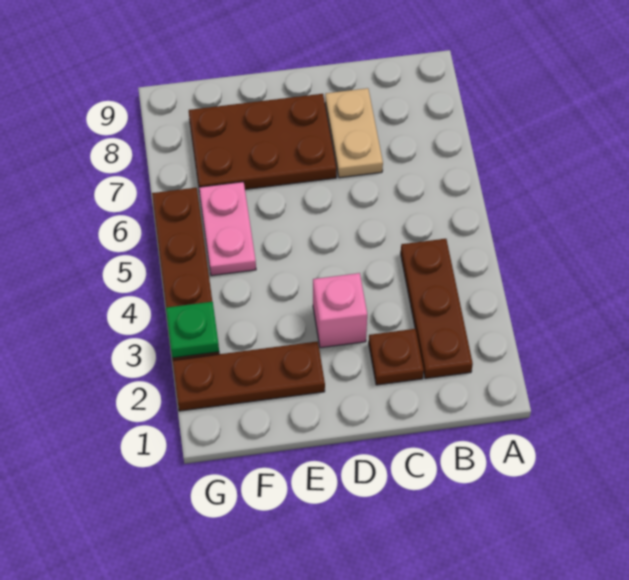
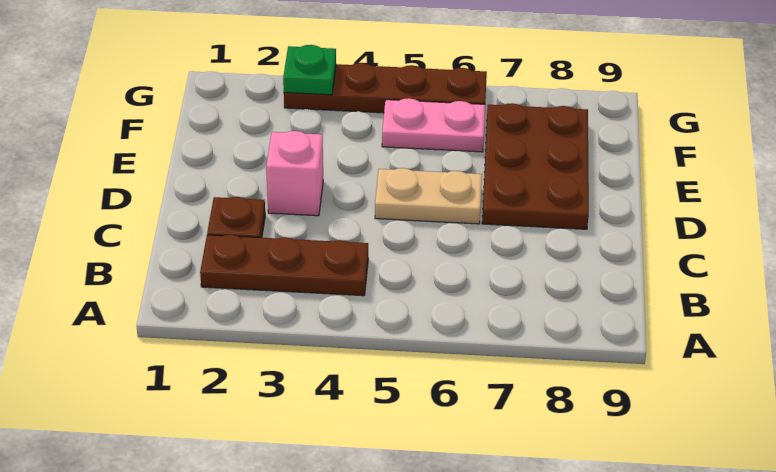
tan plate C7:C8 level 1 -> tan plate D5:D6 level 1
brown plate E2:G2 level 1 -> none

